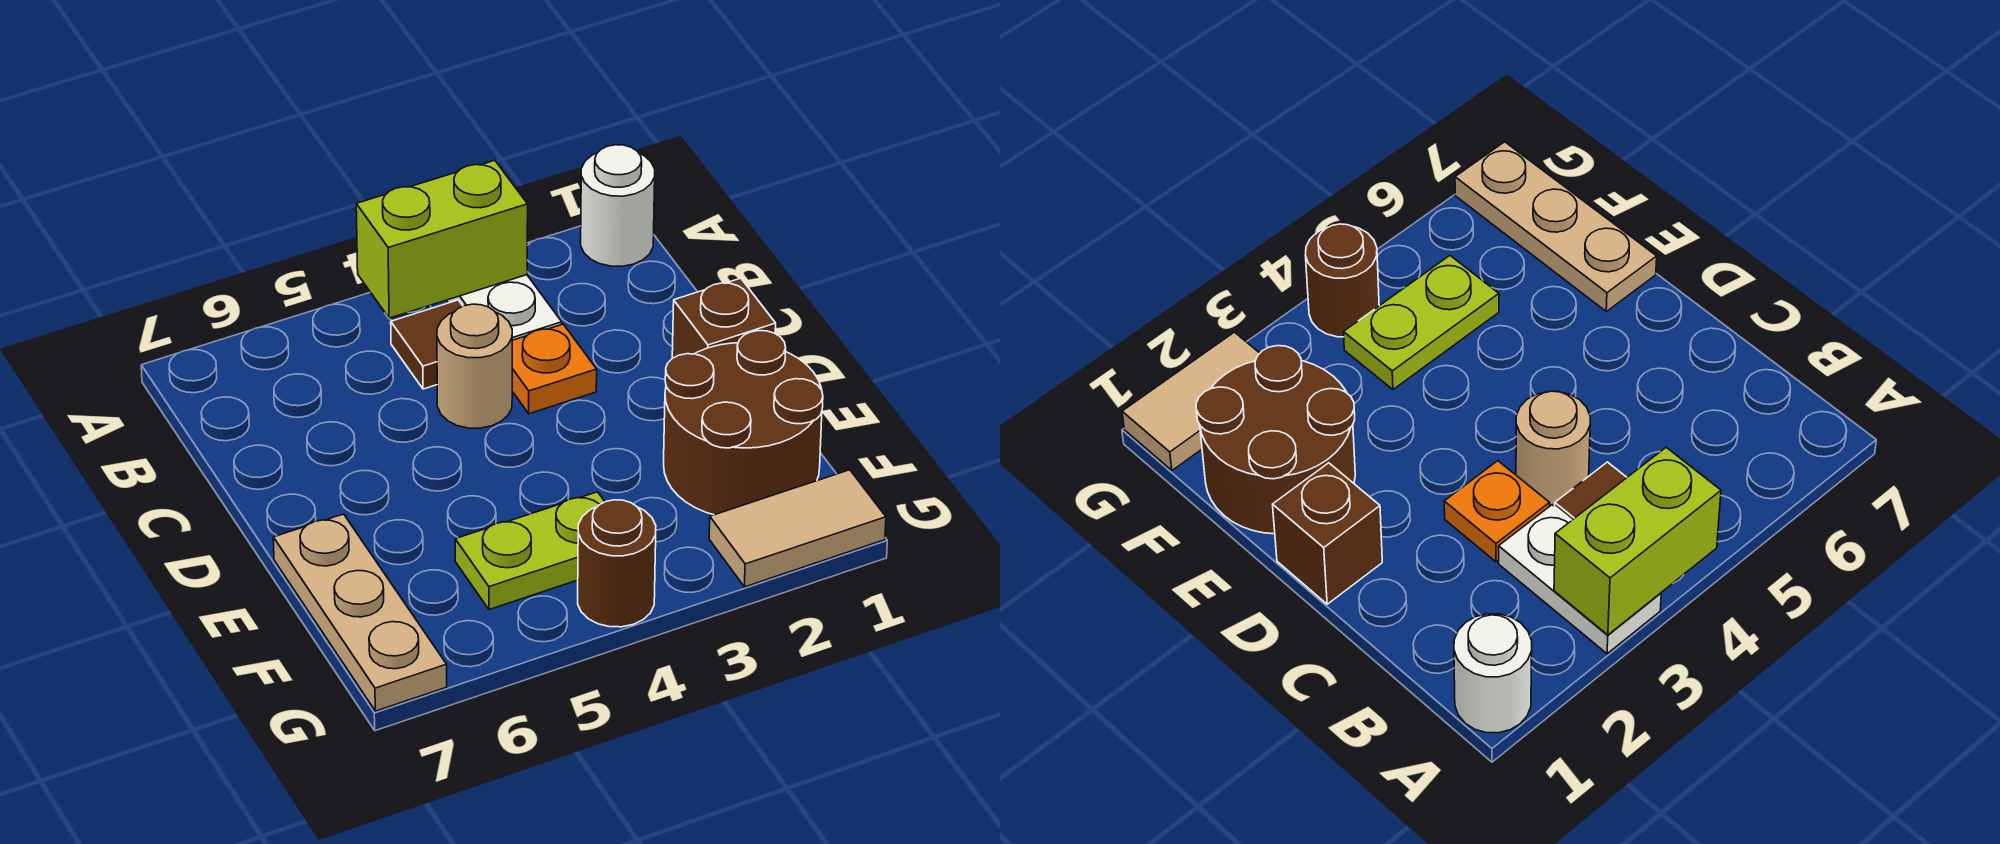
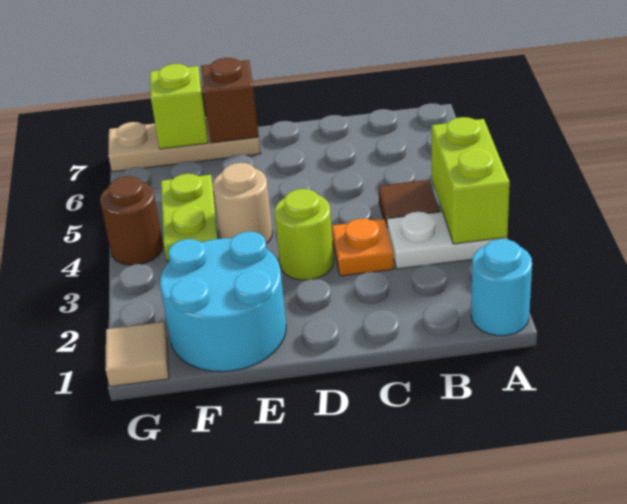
white round brick A1 level 1 -> cyan round brick A1 level 1
tan round brick C4 level 1 -> tan round brick E4 level 1
brown brick D1 level 1 -> brown brick E7 level 2
none -> lime round brick D3 level 1
brown round brick E1:F2 level 1 -> cyan round brick E1:F2 level 1
none -> lime brick F7 level 2
tan tile G1:G2 level 1 -> tan tile G1 level 1

